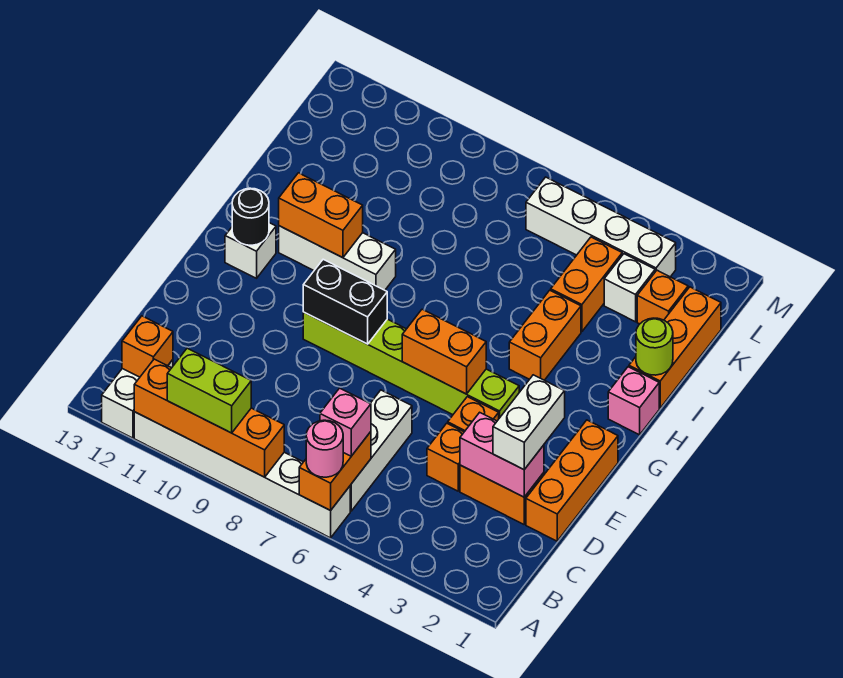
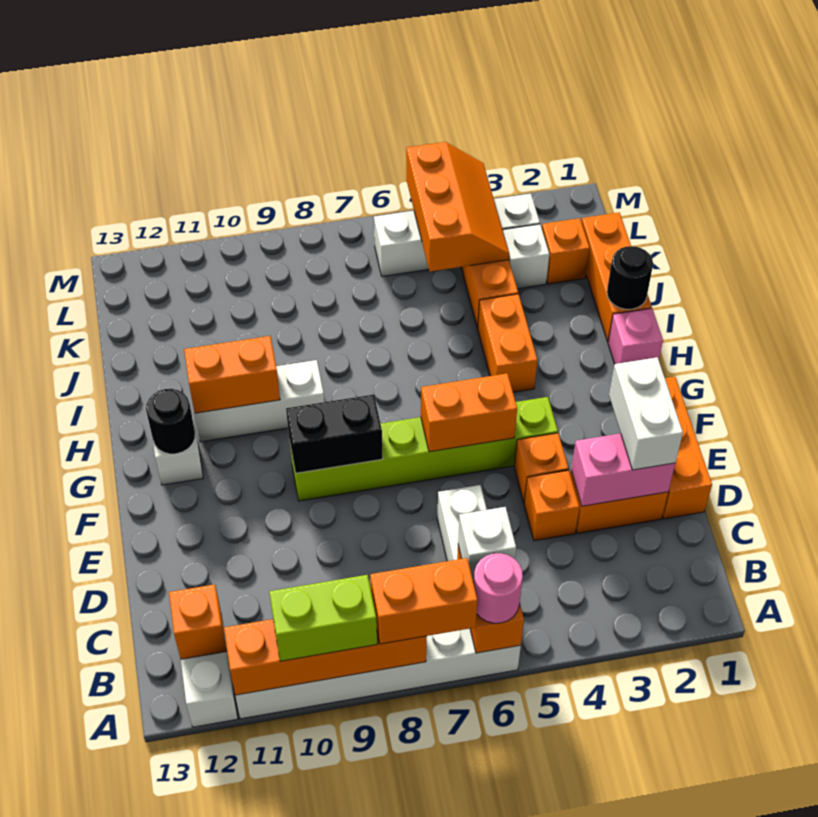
none -> orange brick A7:A8 level 3
pink brick B6 level 3 -> white brick B6 level 3
lime round brick I1 level 2 -> black round brick I1 level 2
none -> orange slope K4:M5 level 2 top 5

